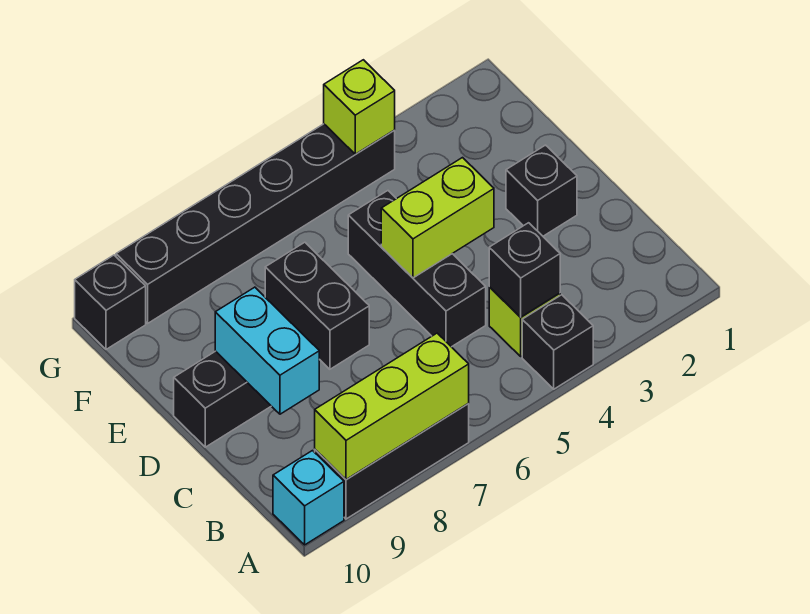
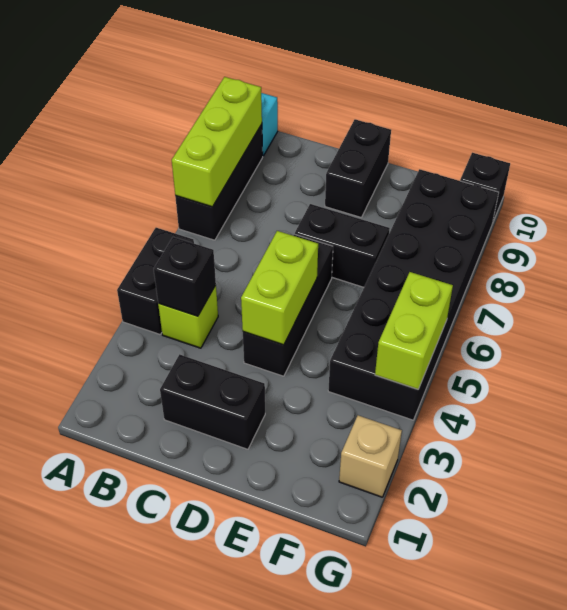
black brick A4 level 1 -> black brick A4:A5 level 1
black brick C5:E5 level 1 -> black brick D4:D6 level 1
cyan brick C9:D9 level 2 -> none
black brick D2 level 1 -> black brick C2:D2 level 1
none -> tan brick G2 level 1
black brick G4:G9 level 1 -> black brick F4:G9 level 1
lime brick G4 level 2 -> lime brick G4:G5 level 2

